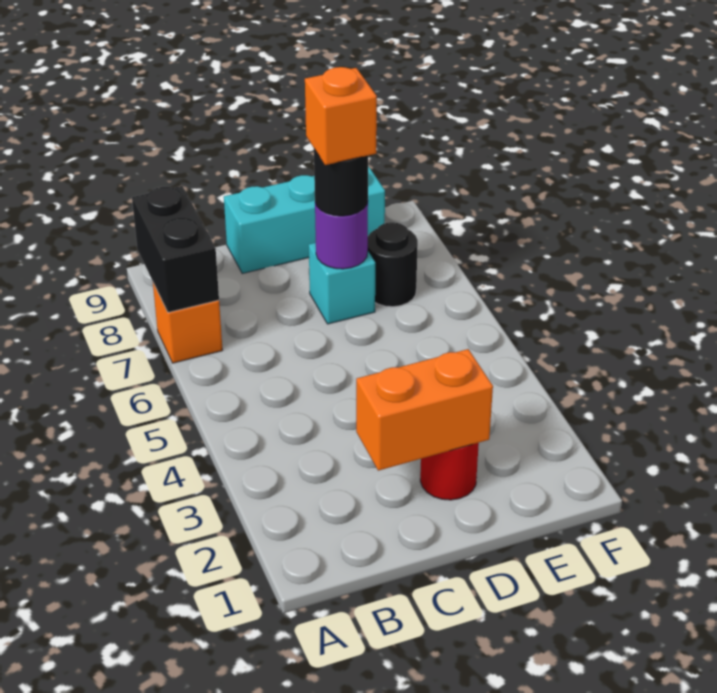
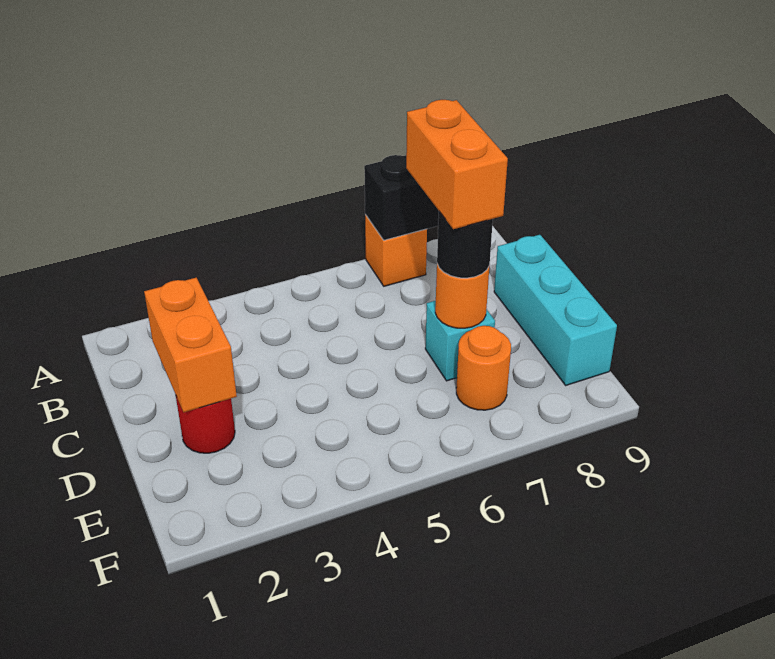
purple round brick D7 level 2 -> orange round brick D7 level 2
orange brick D7 level 4 -> orange brick C7:D7 level 4
black round brick E7 level 1 -> orange round brick E7 level 1

